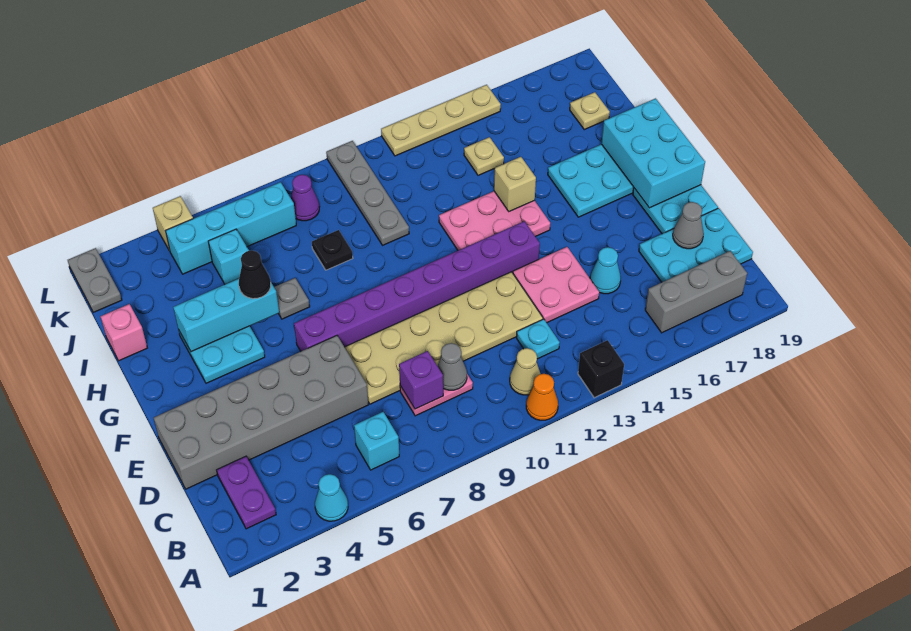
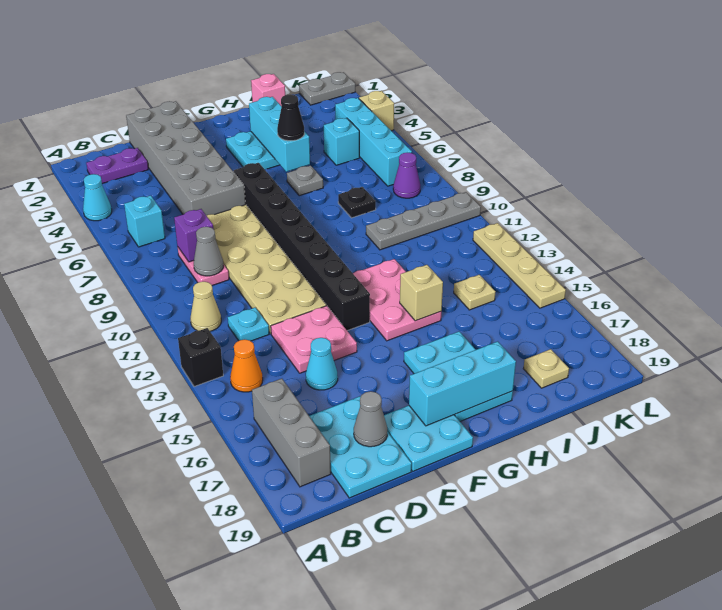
orange cone A11 level 1 -> orange cone B14 level 1
purple brick F6:F13 level 1 -> black brick F6:F13 level 1
cyan brick F18:H19 level 2 -> cyan brick F18:H18 level 2

